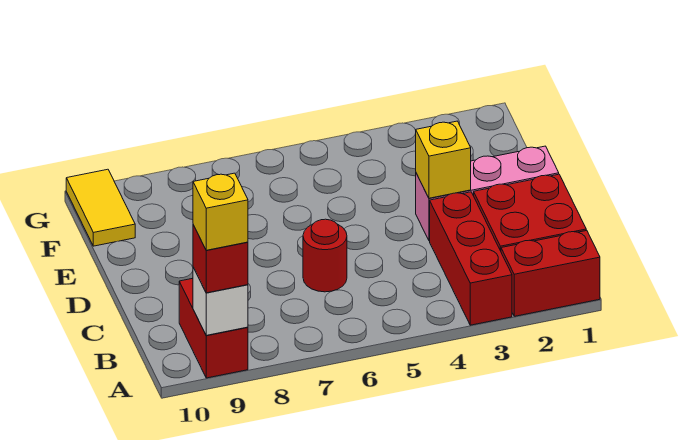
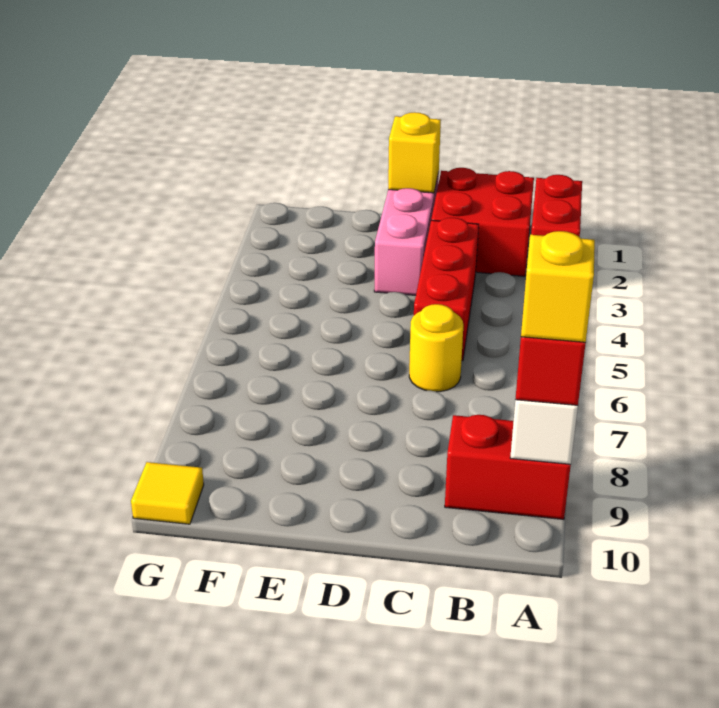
red brick A3:C3 level 1 -> red brick C3:C5 level 1
red round brick C6 level 1 -> yellow round brick C6 level 1
yellow brick D3 level 2 -> yellow brick D1 level 2
yellow tile F10:G10 level 1 -> yellow tile G10 level 1

